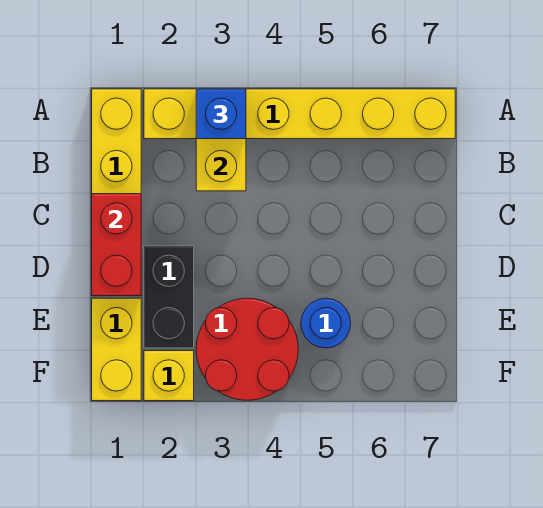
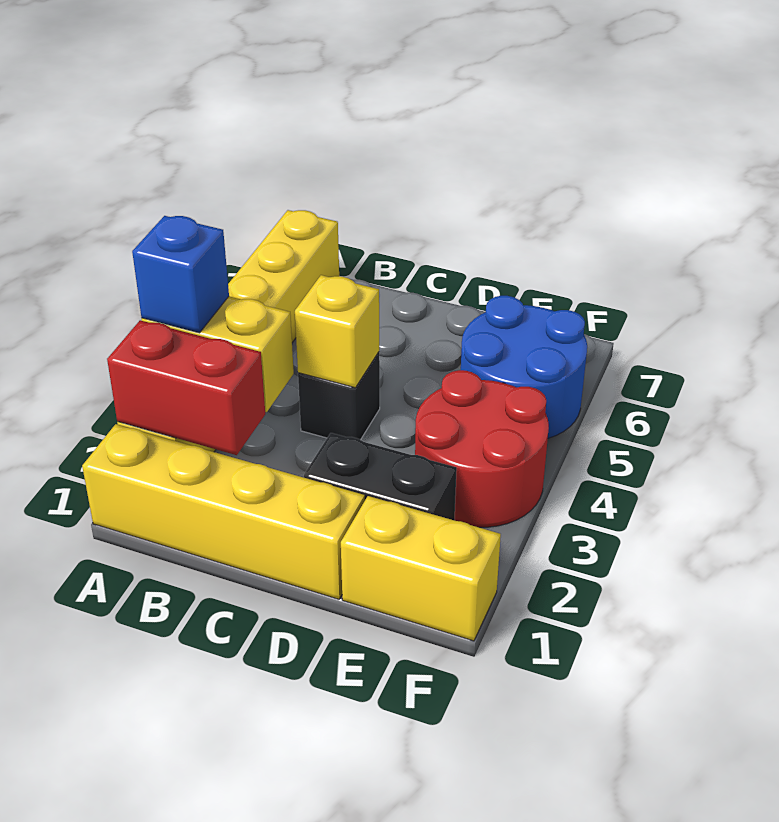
red brick C1:D1 level 2 -> red brick A2:B2 level 2
none -> black brick C4 level 1
blue round brick E5 level 1 -> blue round brick E5:F6 level 1
yellow brick F2 level 1 -> yellow brick C4 level 2

